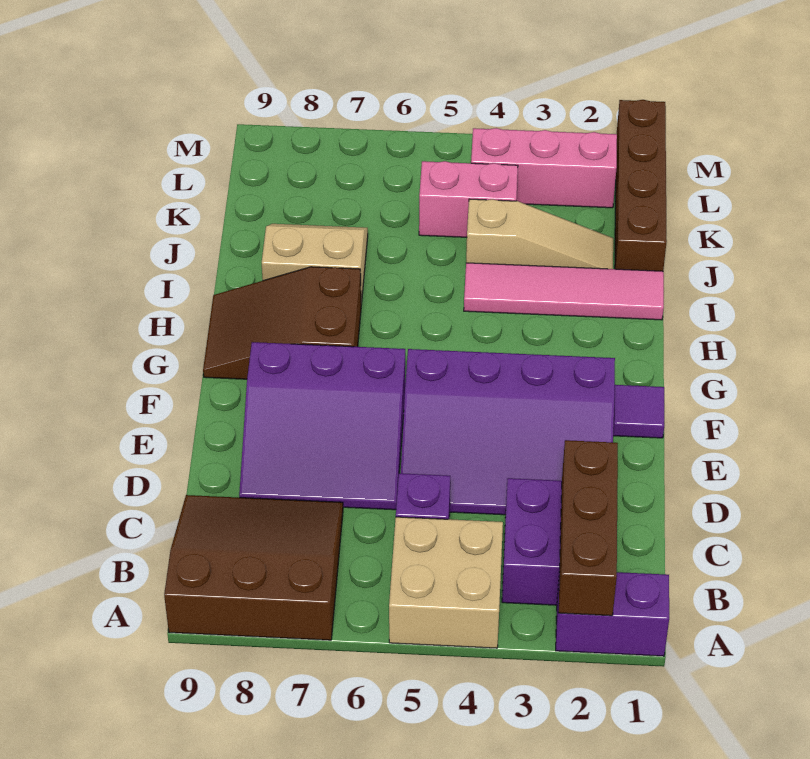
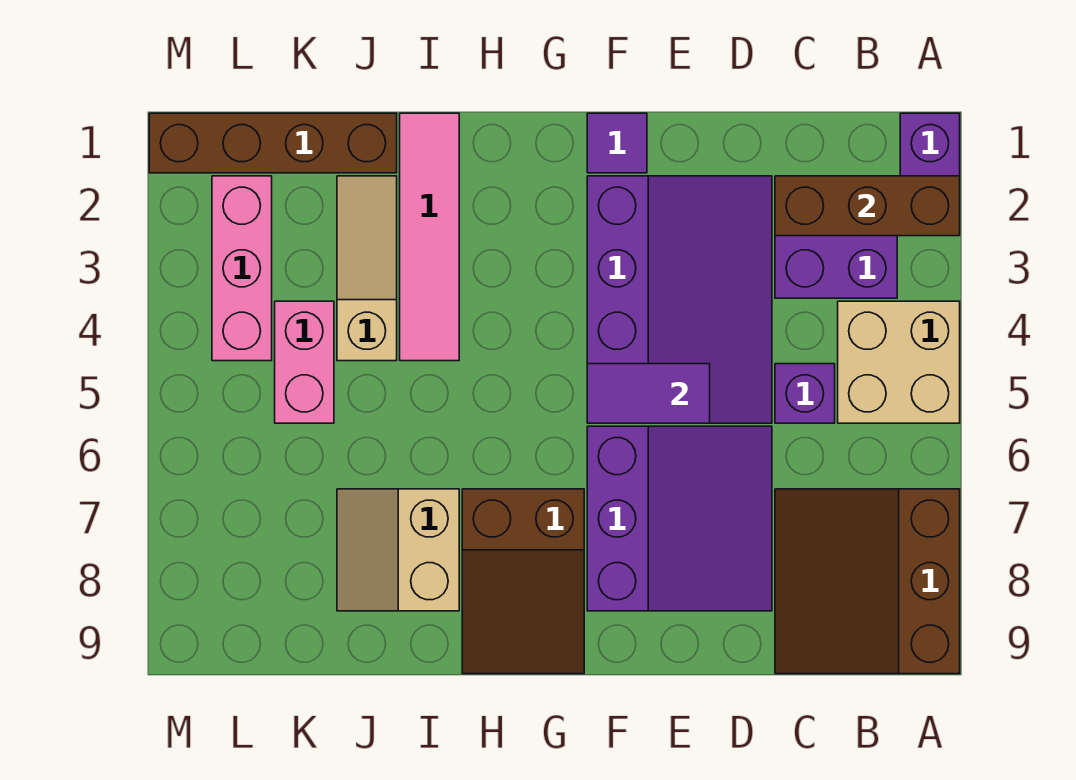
none -> purple tile E5:F5 level 2

